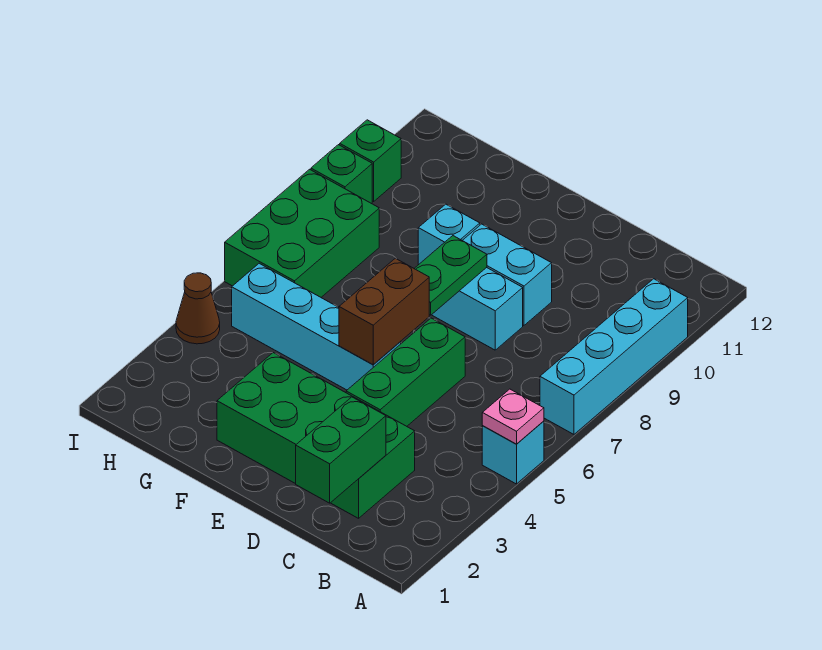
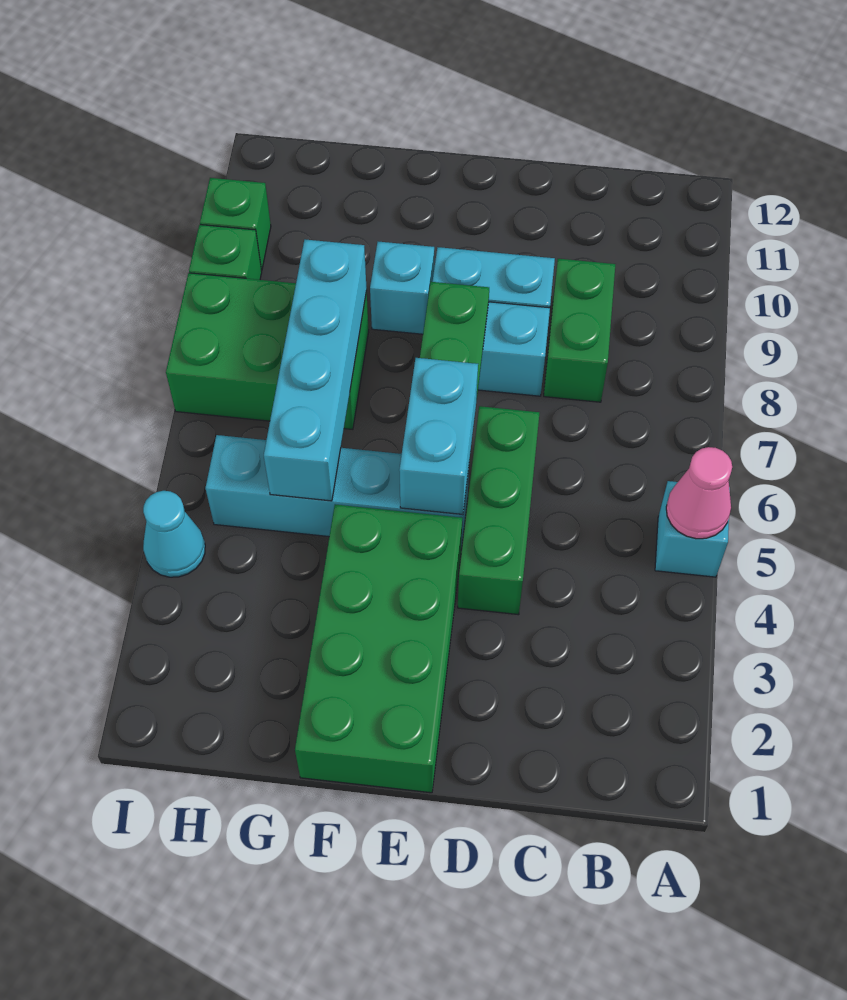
pink plate A5 level 2 -> pink cone A5 level 2
cyan brick A7:A10 level 1 -> cyan brick G5:G8 level 2
green brick C1:C2 level 2 -> green brick C8:C9 level 1
green brick C2:F3 level 1 -> green brick E1:F4 level 1
brown brick E5:E6 level 2 -> cyan brick E5:E6 level 2
green brick H6:I8 level 1 -> green brick G7:I8 level 1
brown cone I4 level 1 -> cyan cone I4 level 1

